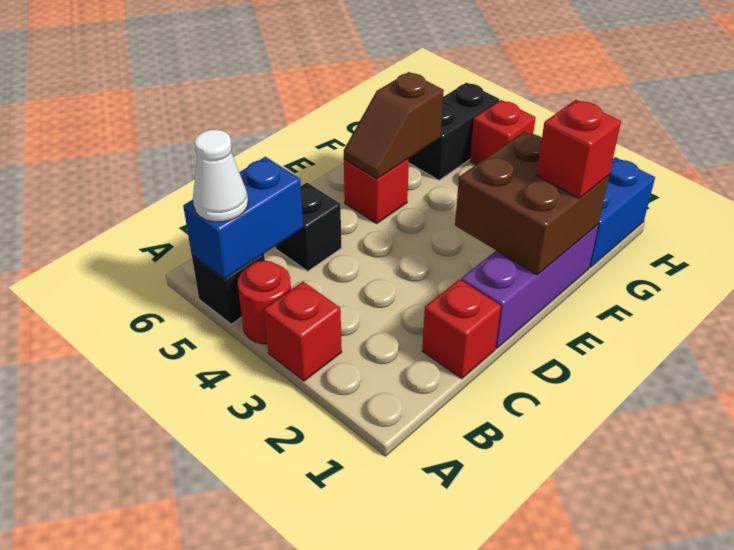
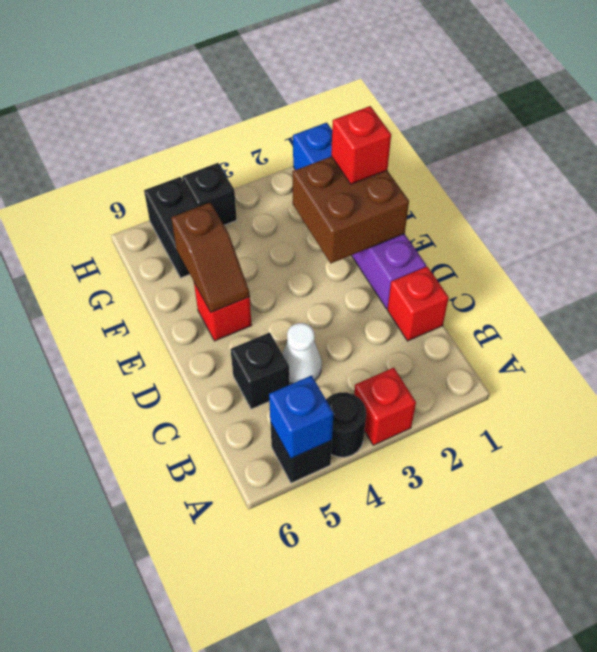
red round brick A4 level 1 -> black round brick A4 level 1
blue brick A5:B5 level 2 -> blue brick A5 level 2
white cone A5 level 3 -> white cone C4 level 1
red brick H4 level 1 -> black brick H4 level 1

